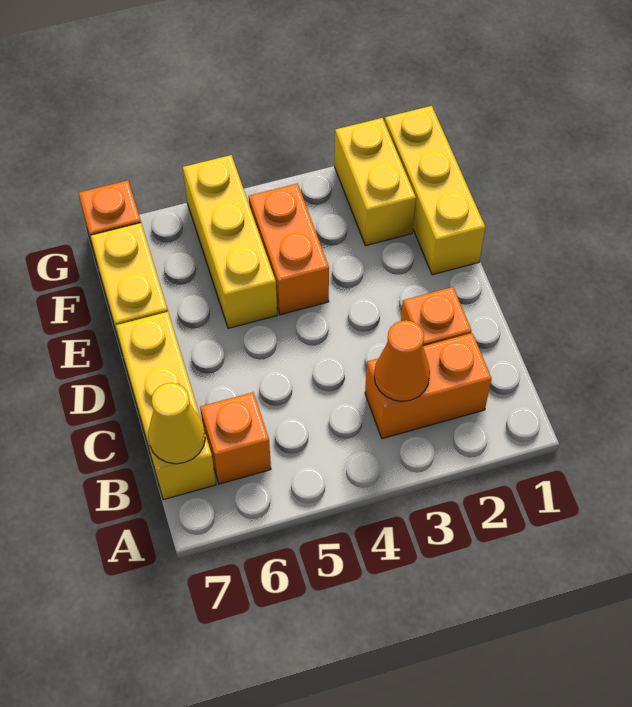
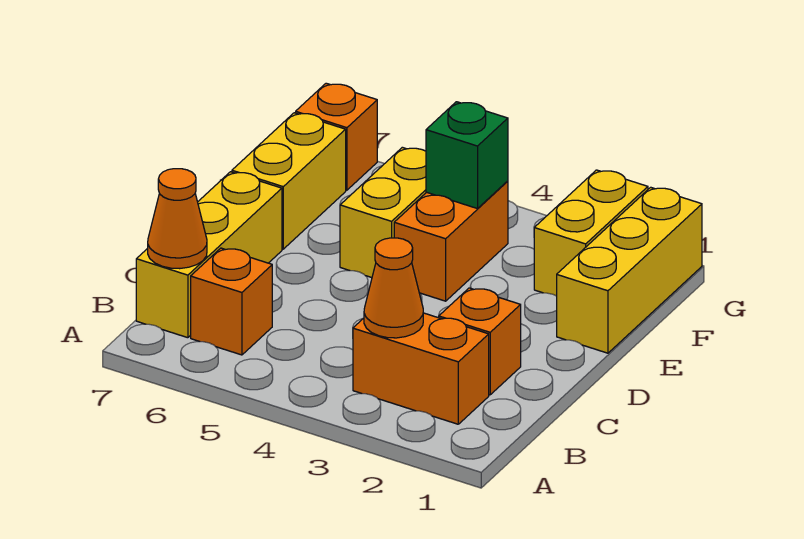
yellow cone B7 level 2 -> orange cone B7 level 2
yellow brick E5:G5 level 1 -> yellow brick E5:F5 level 1
none -> green brick F4 level 2

